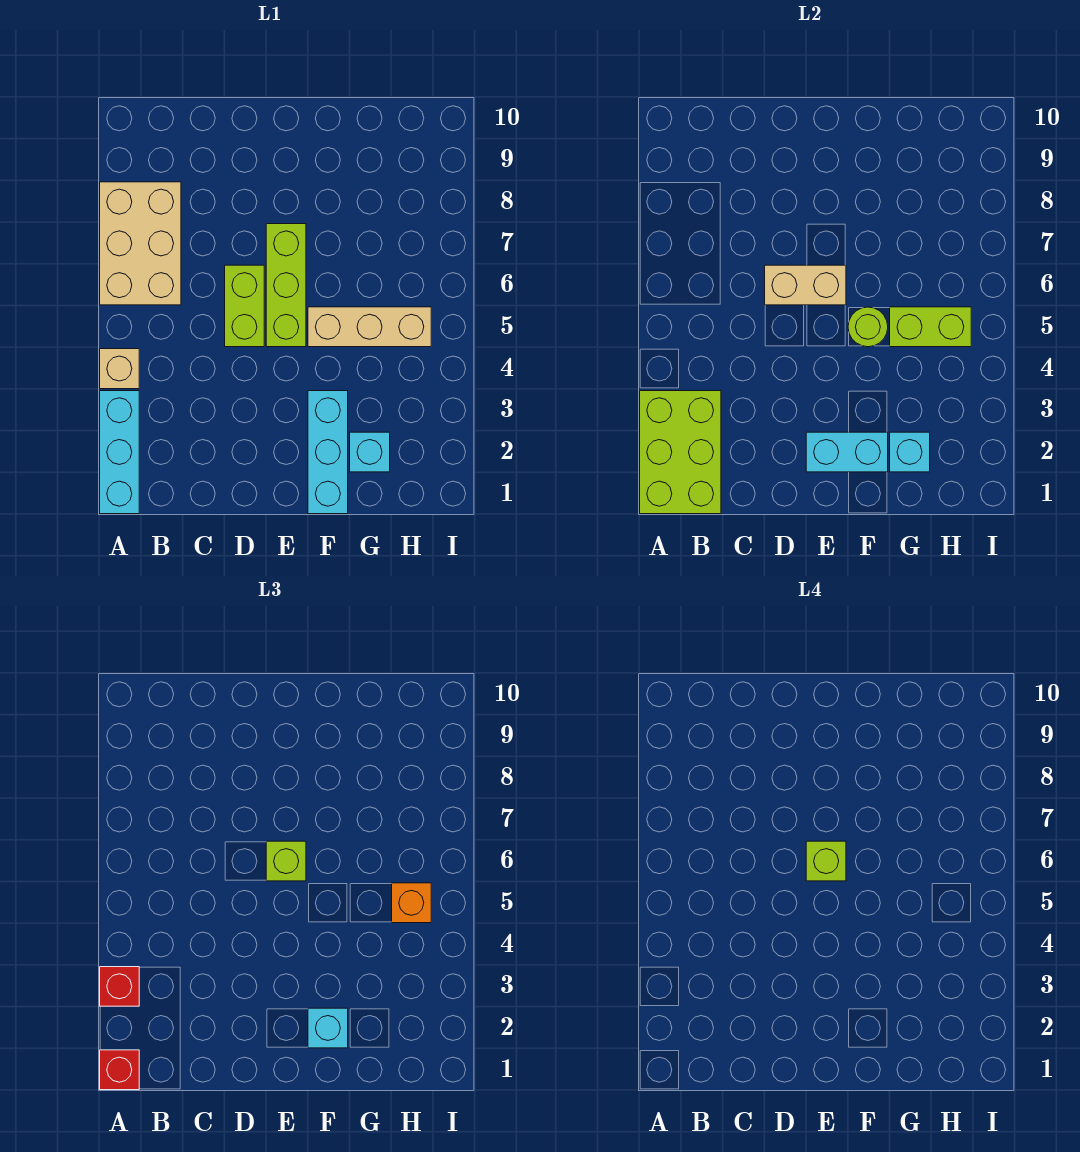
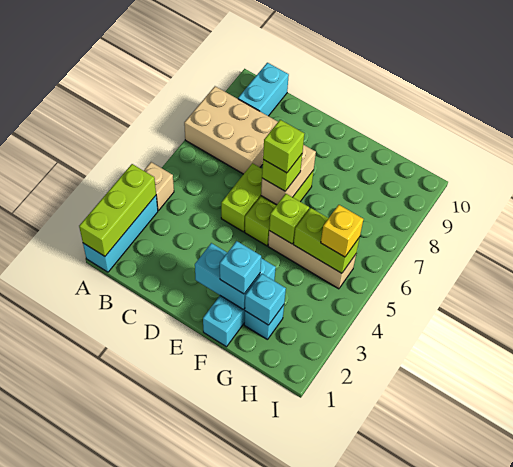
lime brick A1:B3 level 2 -> lime brick A1:A3 level 2
red brick A1 level 3 -> none
red brick A3 level 3 -> none
tan brick A6:B8 level 1 -> tan brick A7:C8 level 1
none -> cyan brick B9:B10 level 1
tan brick D6:E6 level 2 -> tan brick E6:E7 level 2
lime round brick F5 level 2 -> lime brick F5 level 2
orange brick H5 level 3 -> yellow brick H5 level 3

